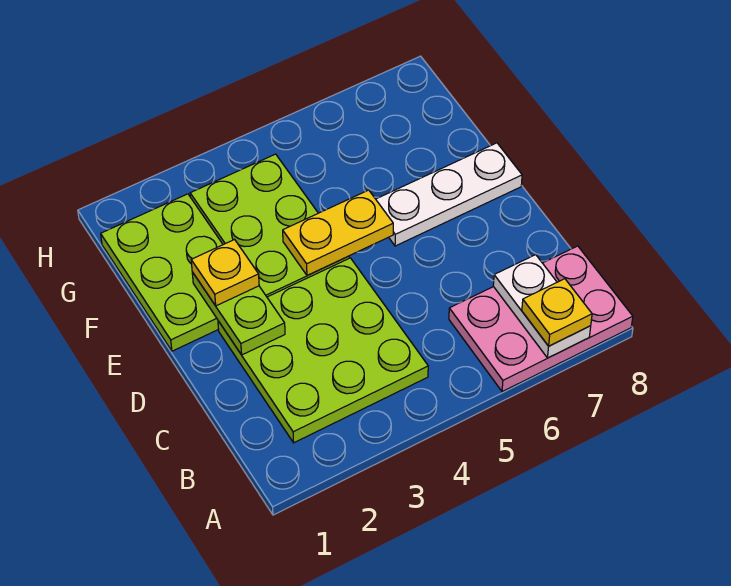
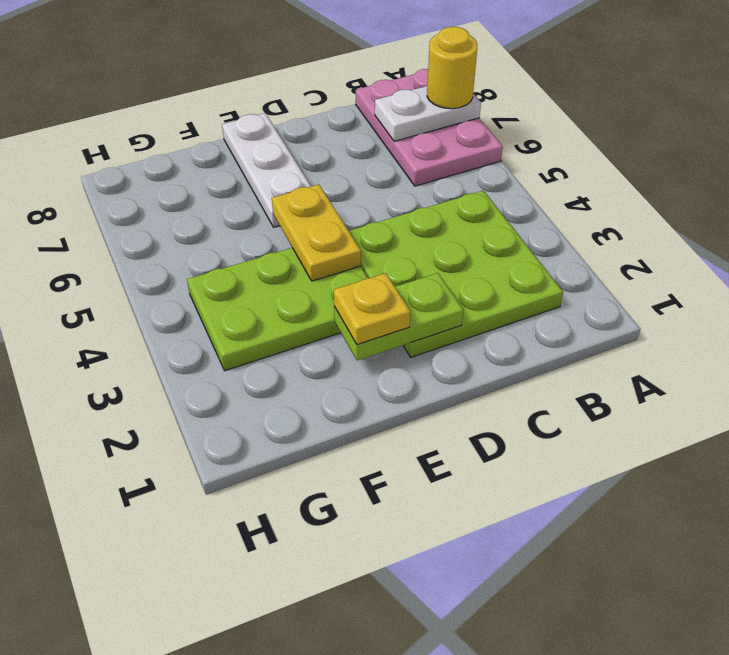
yellow plate A7 level 3 -> yellow round brick A7 level 3
lime plate E1:G2 level 1 -> none

